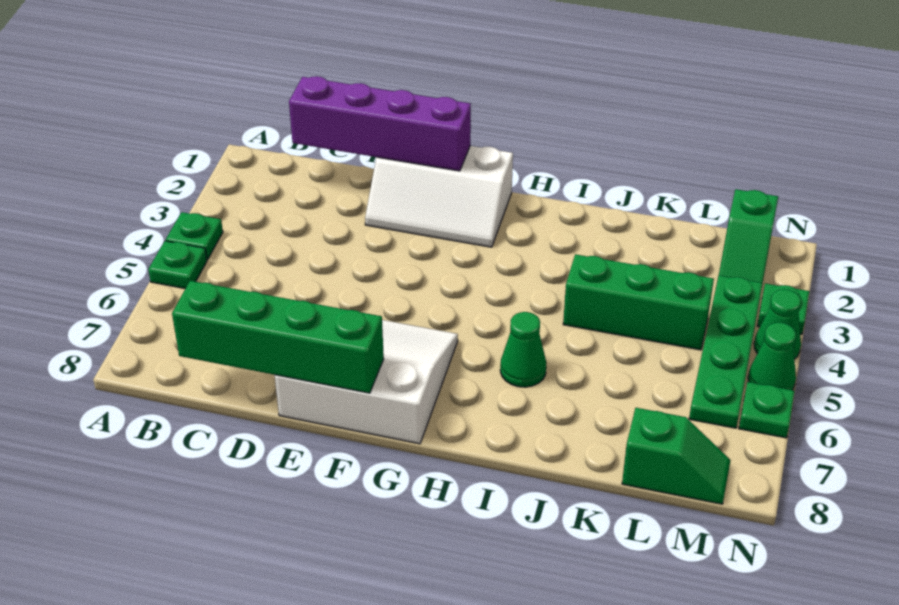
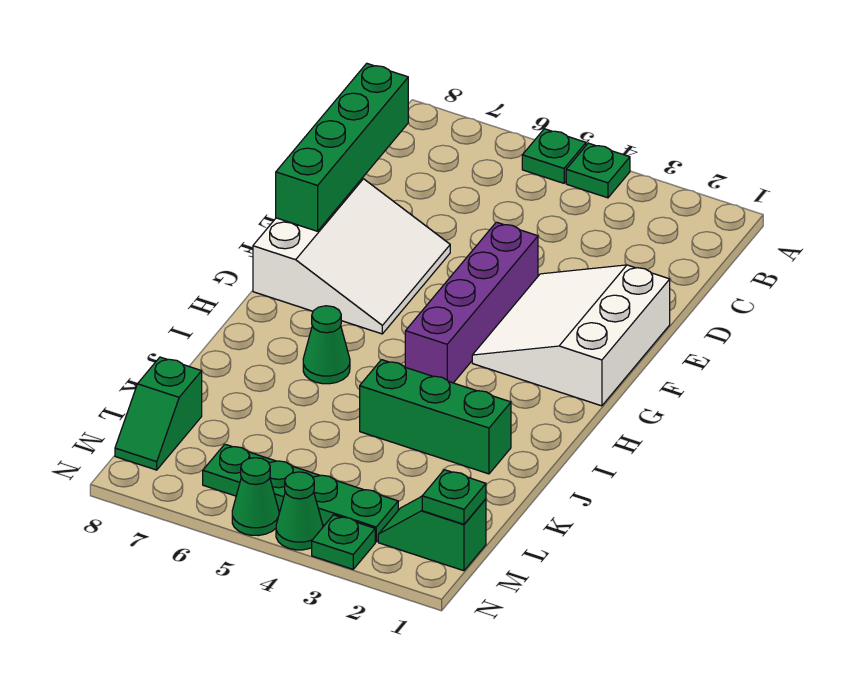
purple brick C1:F1 level 2 -> purple brick E4:H4 level 1
white slope E1:G2 level 1 top 1 -> white slope E1:G3 level 1 top 1
green brick J4:L4 level 1 -> green brick J2:J4 level 1
green plate N6 level 1 -> green plate M1 level 2

